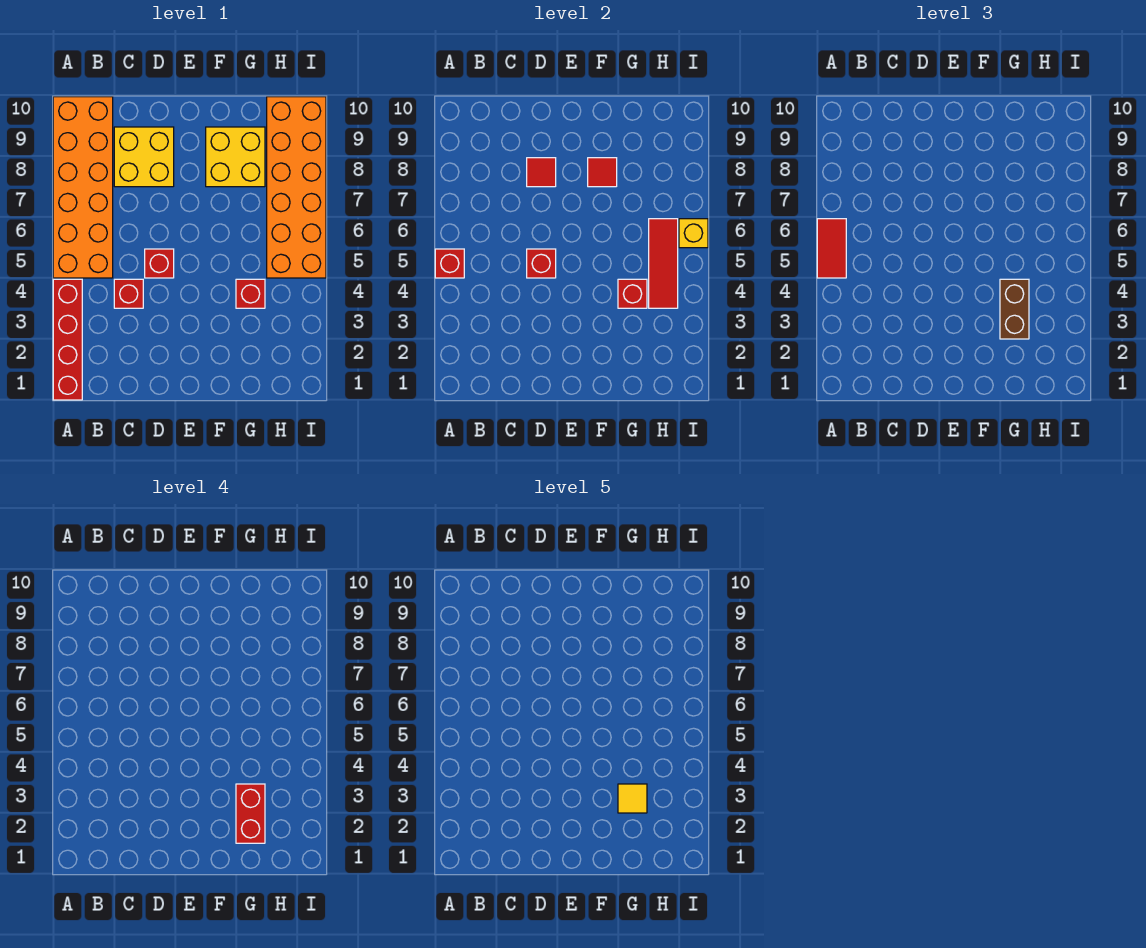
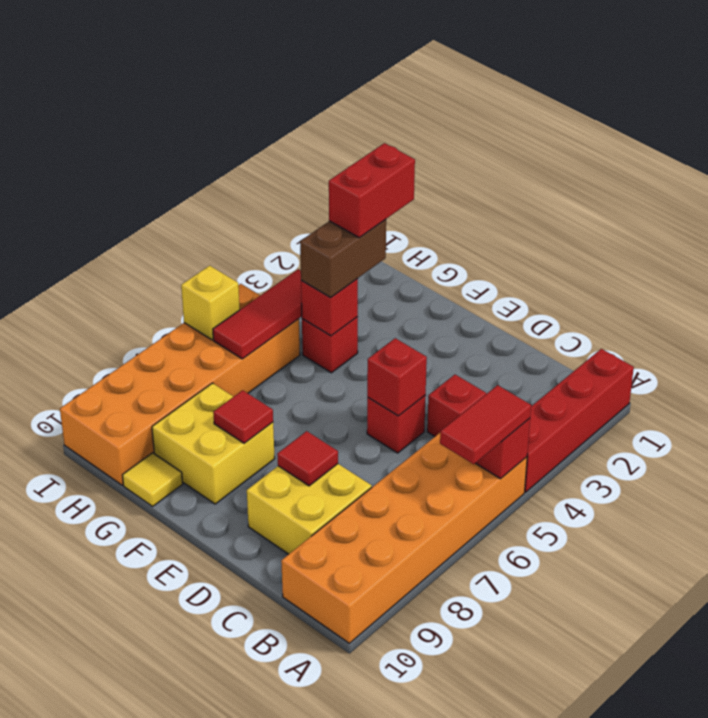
yellow tile G3 level 5 -> yellow tile G10 level 1

